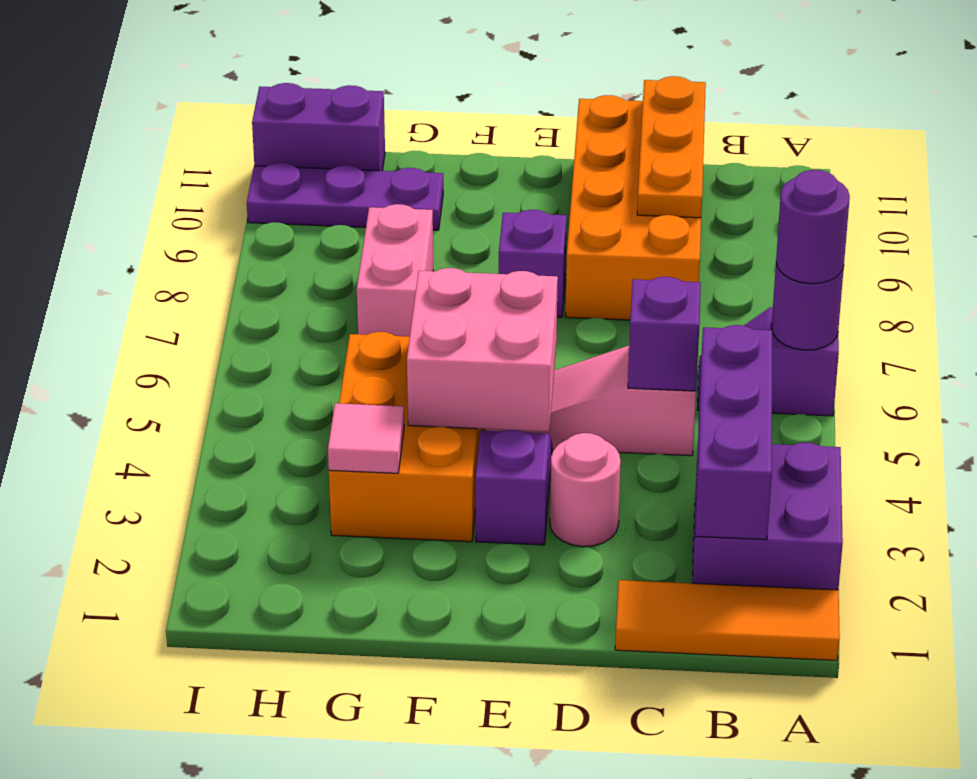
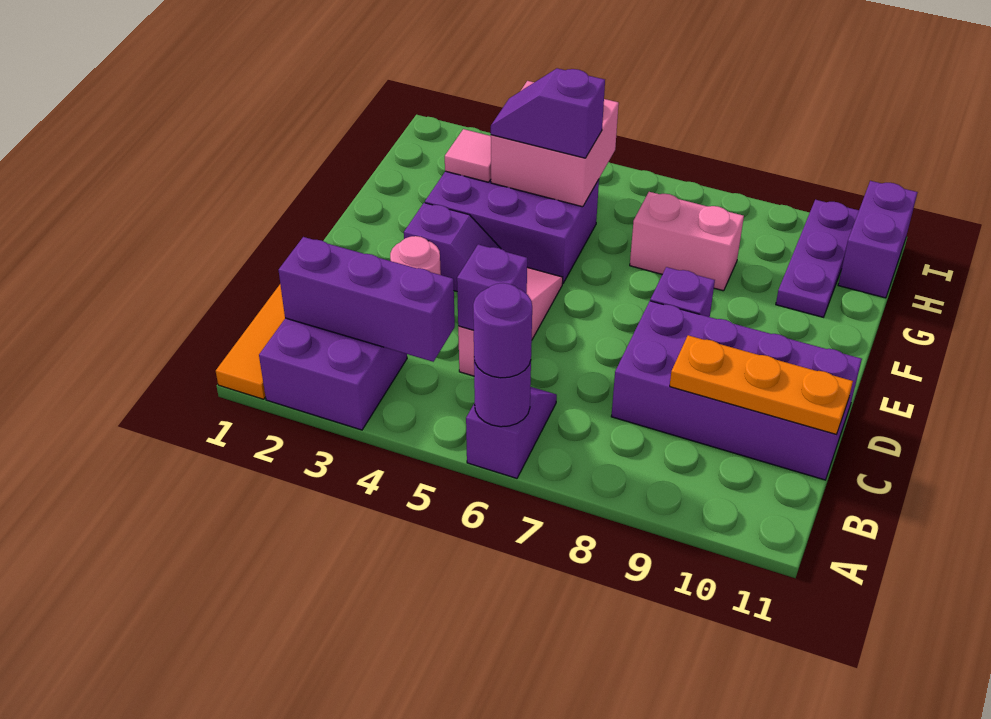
orange brick C8:D11 level 1 -> purple brick C8:D11 level 1
pink brick E4:F5 level 2 -> pink brick G4:H5 level 2
orange brick F3:G5 level 1 -> purple brick F3:G5 level 1
none -> purple slope G4:G5 level 3 top 5

